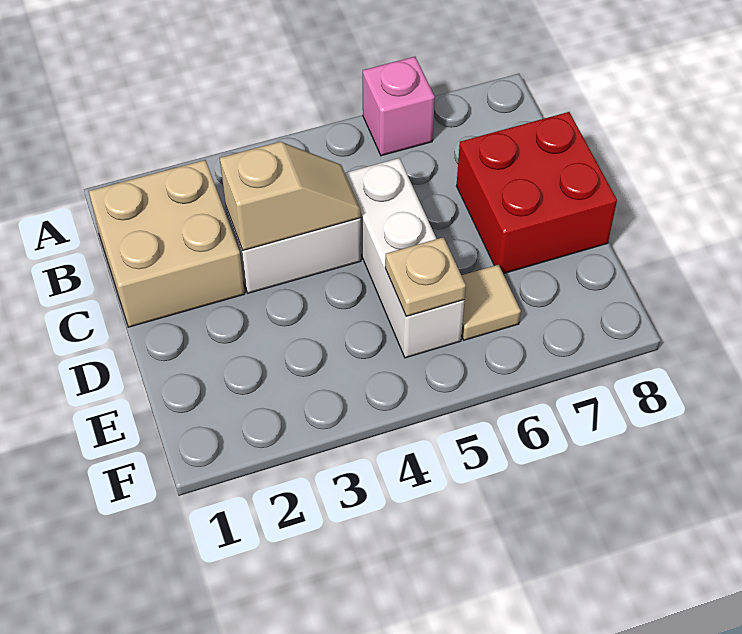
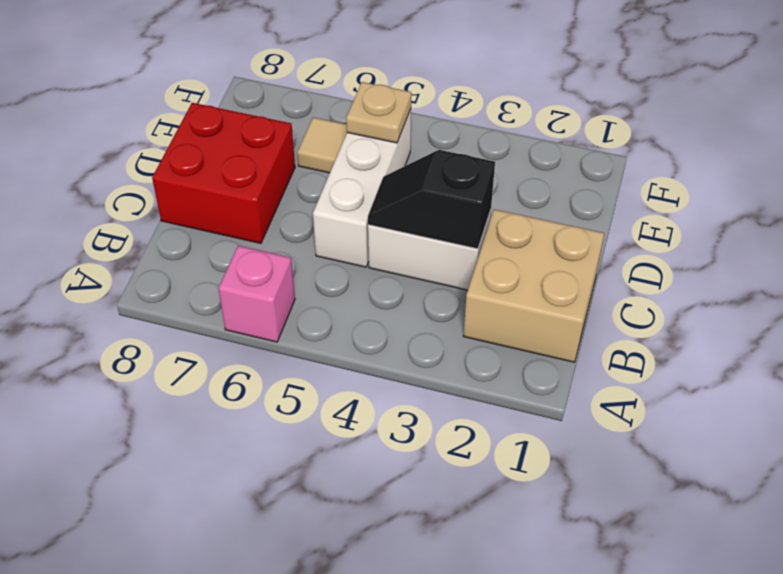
tan slope C3:C4 level 2 top 3 -> black slope C3:C4 level 2 top 3

